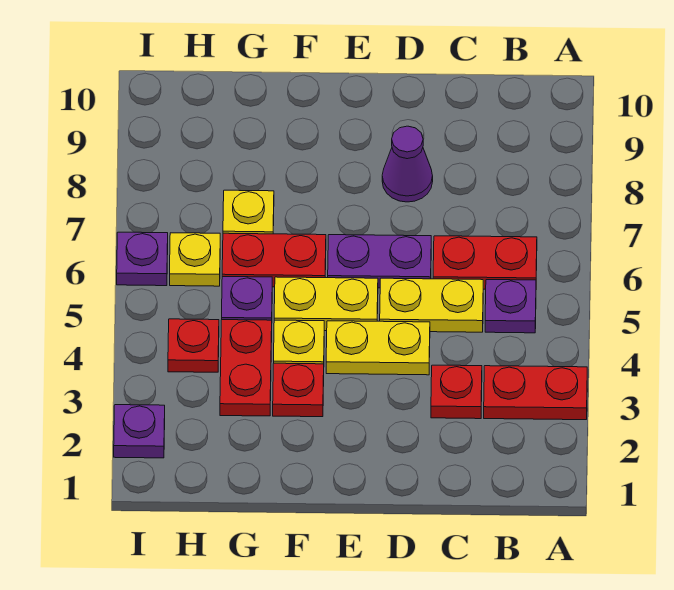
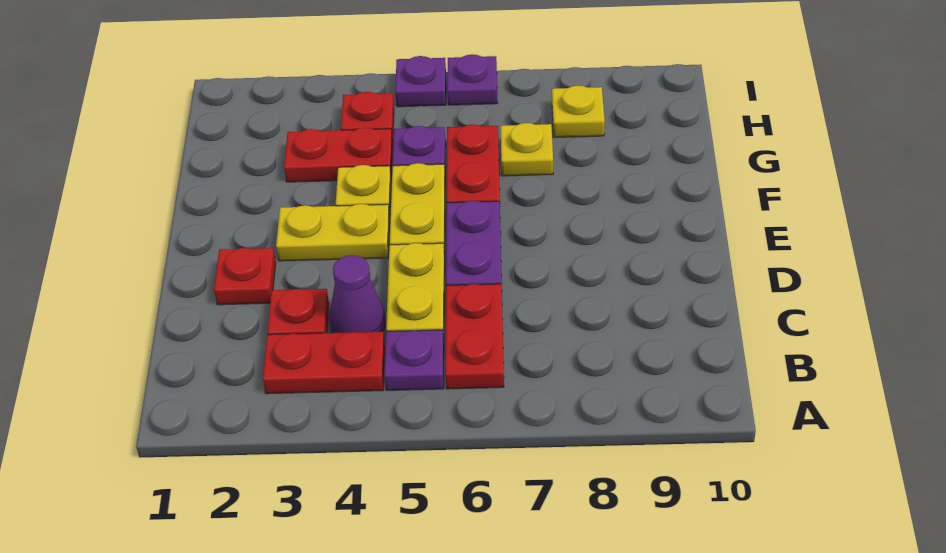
red plate A3:B3 level 1 -> red plate B3:B4 level 1
yellow plate D4:E4 level 1 -> yellow plate E3:E4 level 1
purple cone D8 level 1 -> purple cone C4 level 1
red plate F3 level 1 -> red plate D2 level 1
yellow plate H6 level 1 -> yellow plate H8 level 1
purple plate I2 level 1 -> purple plate I5 level 1

